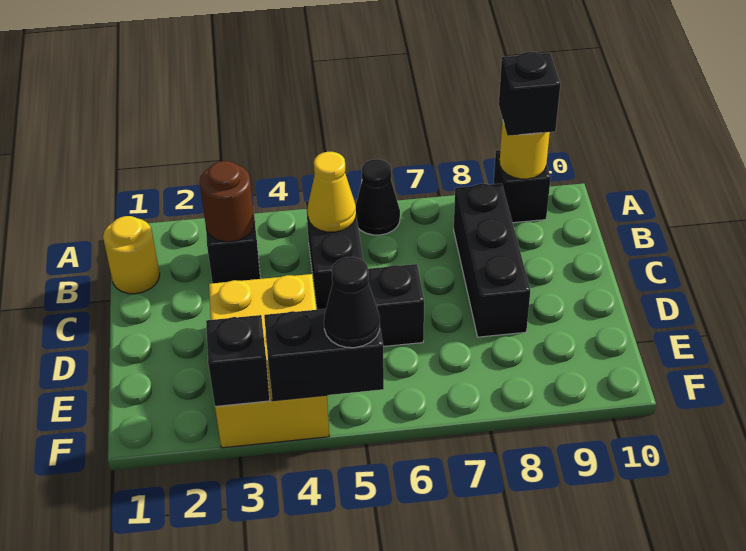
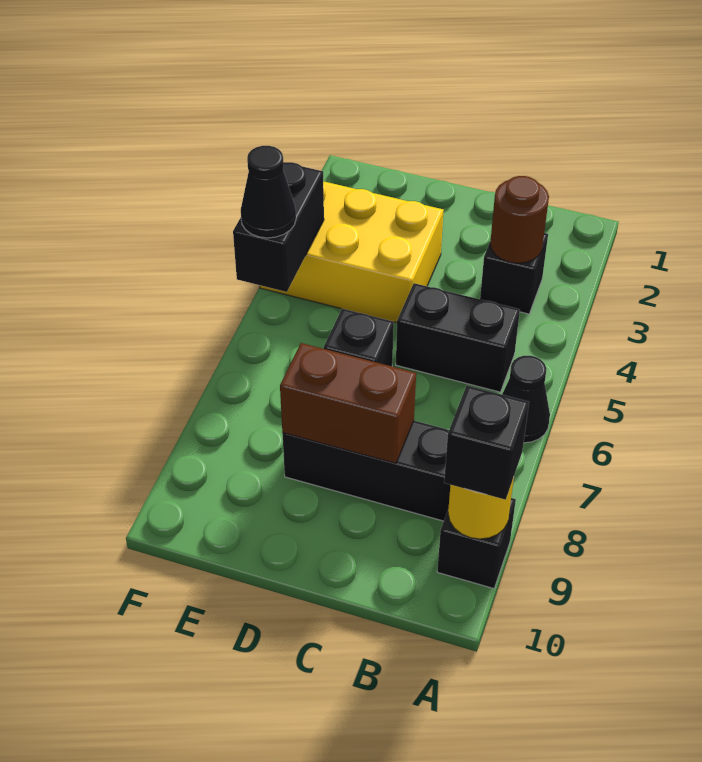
yellow round brick B1 level 1 -> none
yellow cone B5 level 2 -> none
none -> brown brick C8:D8 level 2
black brick F3 level 2 -> none

